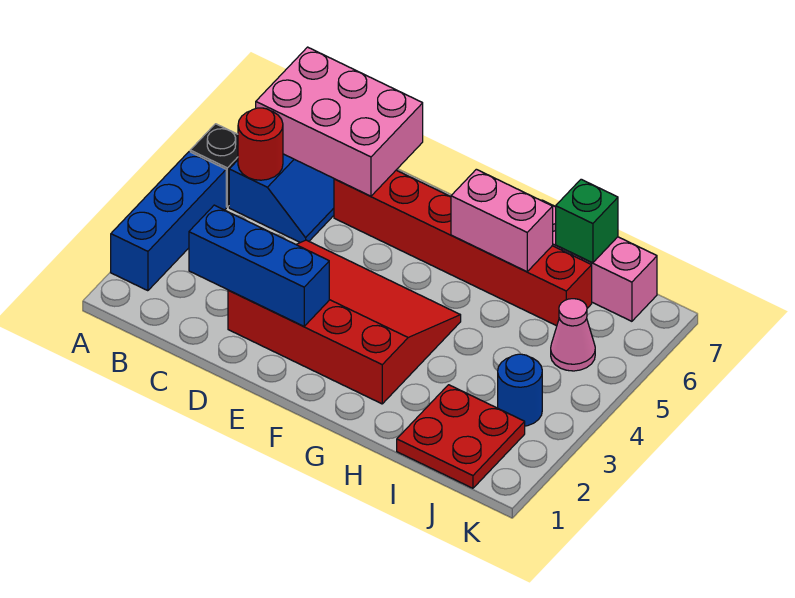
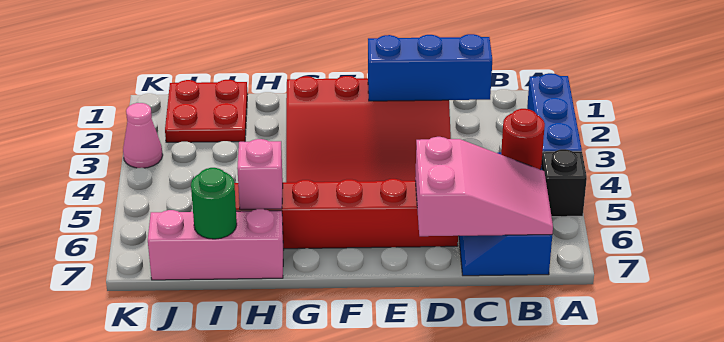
pink brick B6:D7 level 2 -> pink slope B6:D7 level 2 top D
pink brick G6:H6 level 2 -> pink brick H6 level 2
green brick I7 level 2 -> green round brick I7 level 2
blue round brick J3 level 1 -> none
pink cone J5 level 1 -> pink cone K3 level 1

